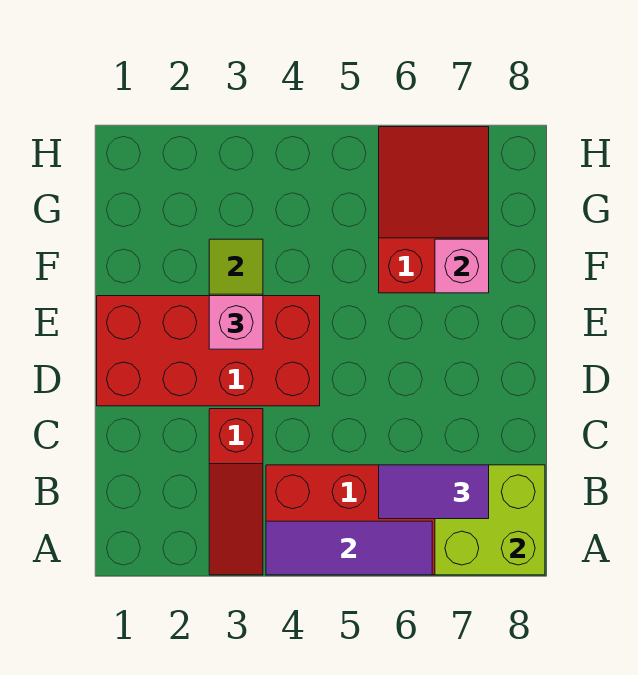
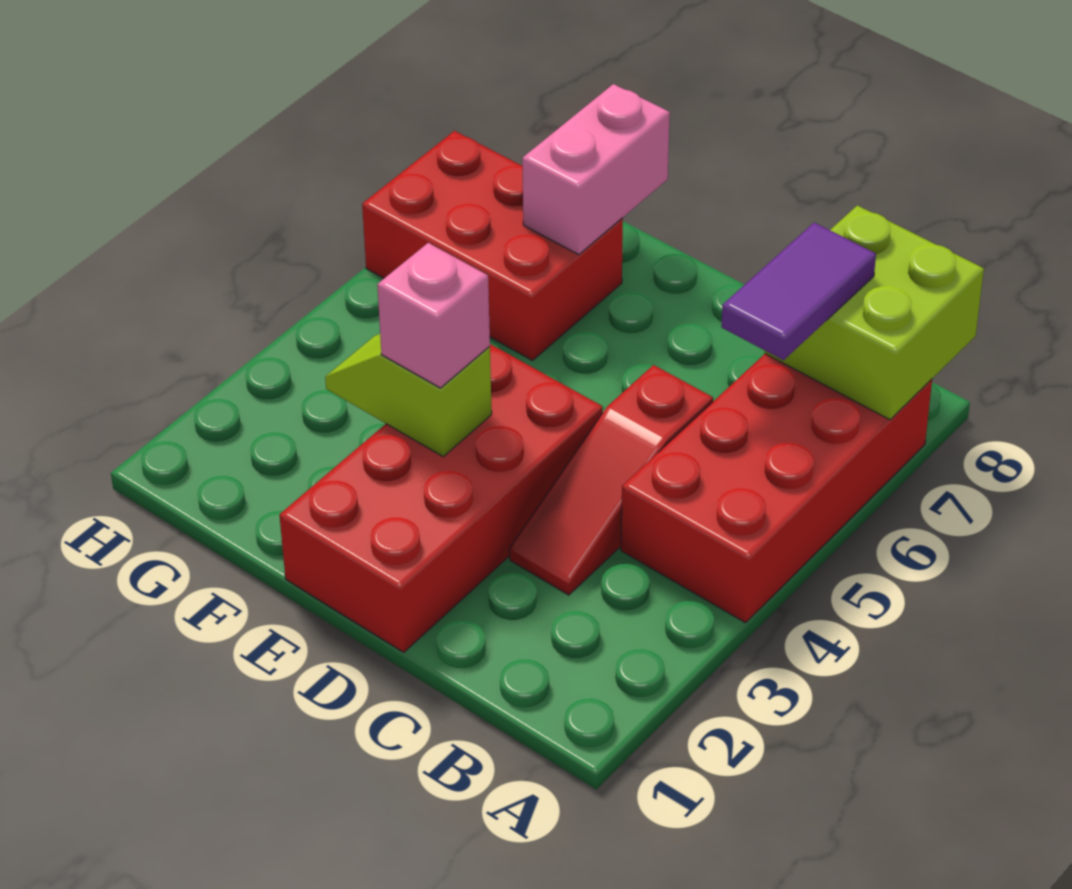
red slope A3:C3 level 1 top C -> red slope C3:C5 level 1 top 5
purple tile A4:A6 level 2 -> none
red slope F6:H7 level 1 top F -> red brick F6:H7 level 1
pink brick F7 level 2 -> pink brick F7:F8 level 2

